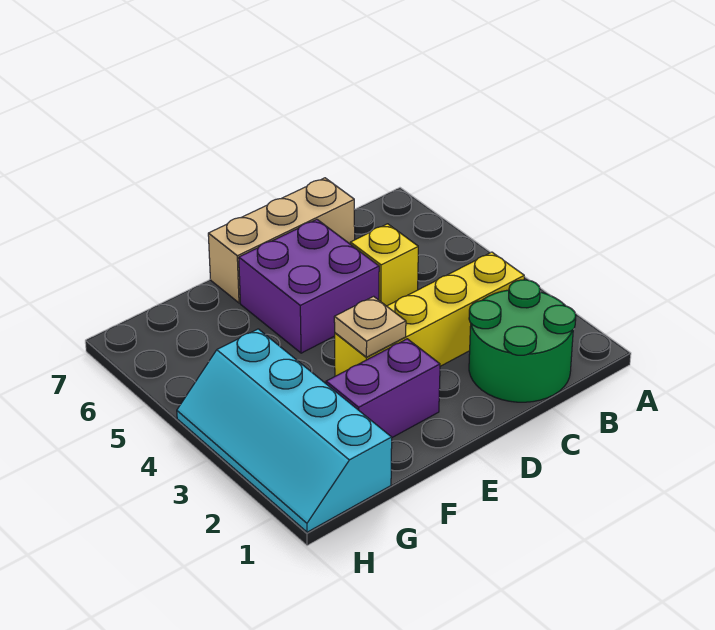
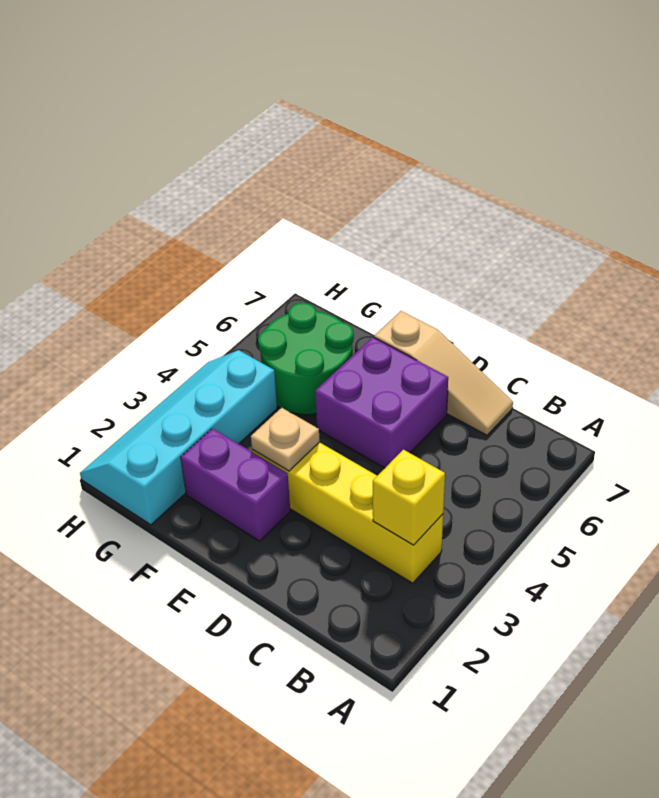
green round brick B1:C2 level 1 -> green round brick F5:G6 level 1
yellow brick C5 level 1 -> yellow brick B3 level 2
tan brick C7:E7 level 1 -> tan slope C7:E7 level 1 top E

